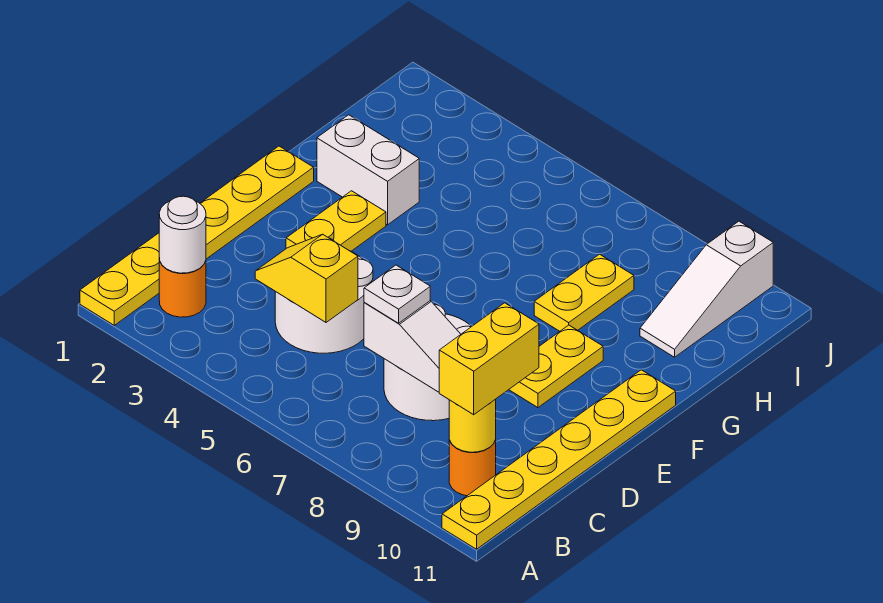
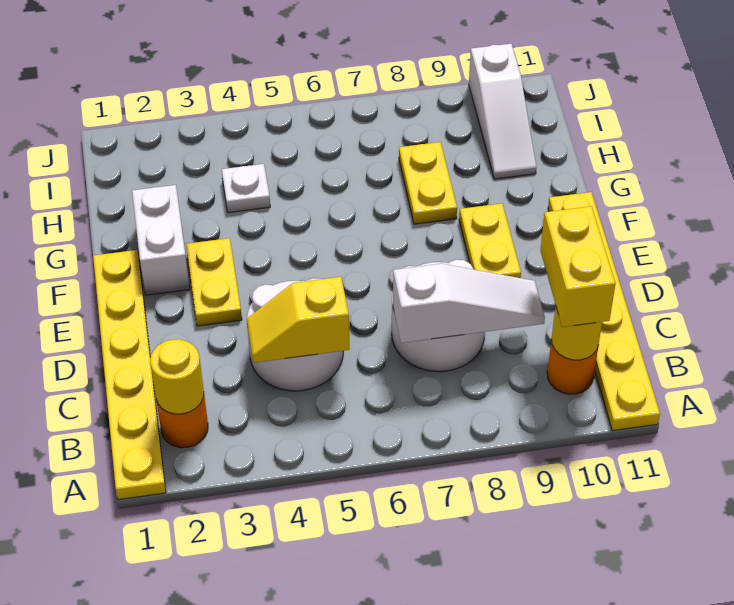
white round brick B2 level 2 -> yellow round brick B2 level 2
white plate C7 level 3 -> white plate H4 level 1
white brick G2:G3 level 1 -> white brick F2:G2 level 1

